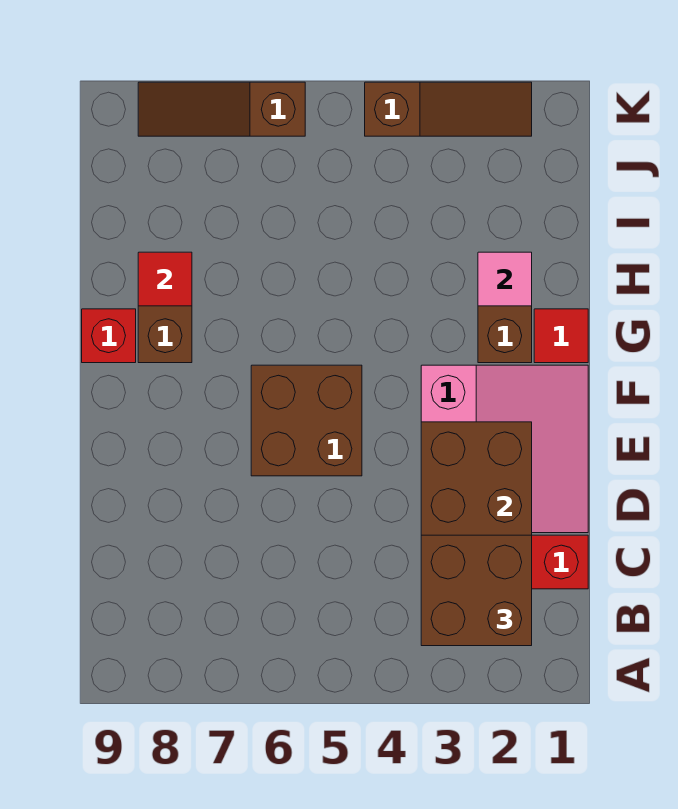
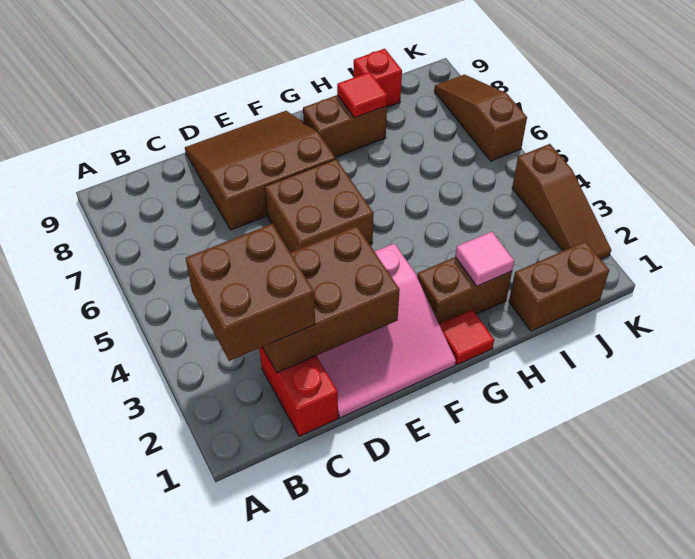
none -> brown slope D7:F9 level 1 top 7
red brick G9 level 1 -> red brick I9 level 1
none -> brown brick I1:J1 level 1

